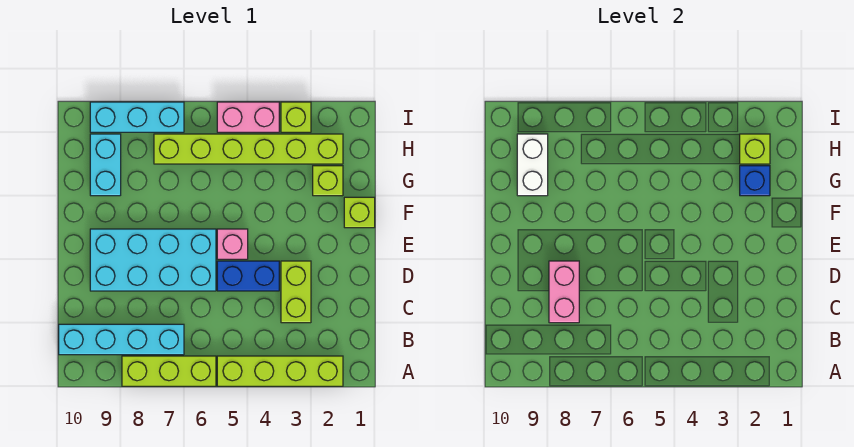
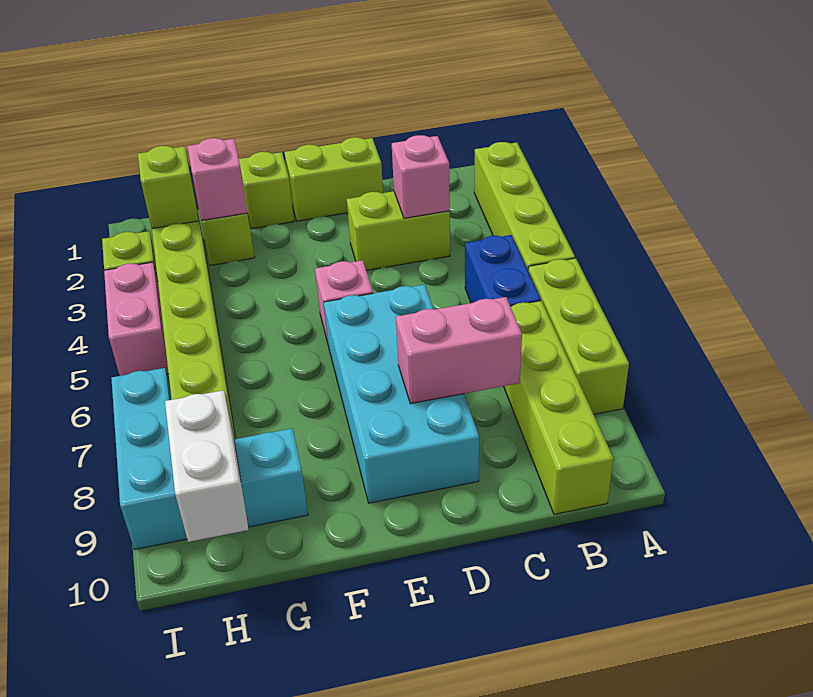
cyan brick B7:B10 level 1 -> lime brick B7:B10 level 1
none -> pink brick C3 level 2
none -> lime brick D1:E1 level 1
blue brick D4:D5 level 1 -> blue brick B5:B6 level 1
blue brick G2 level 2 -> pink brick G2 level 2
white brick G9:H9 level 2 -> white brick H9:H10 level 2

